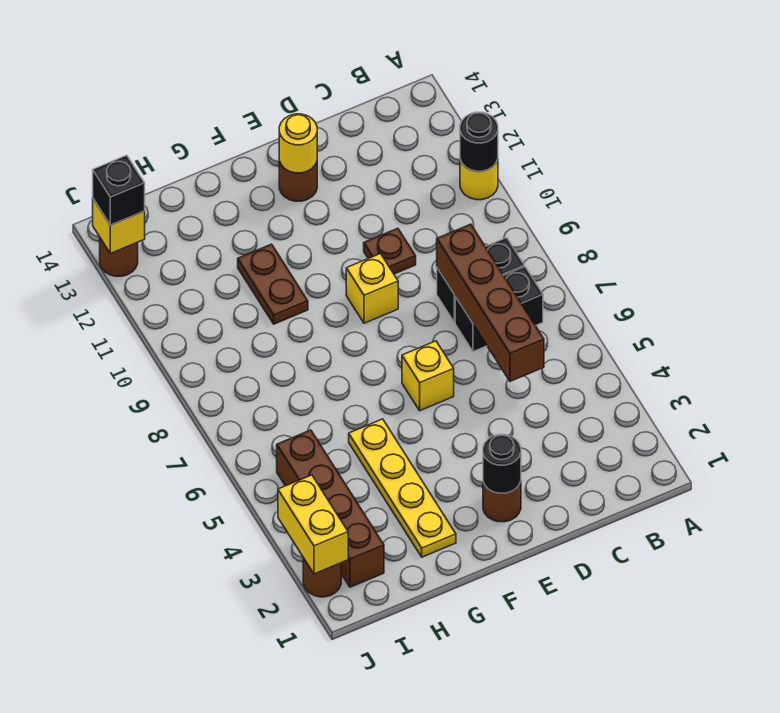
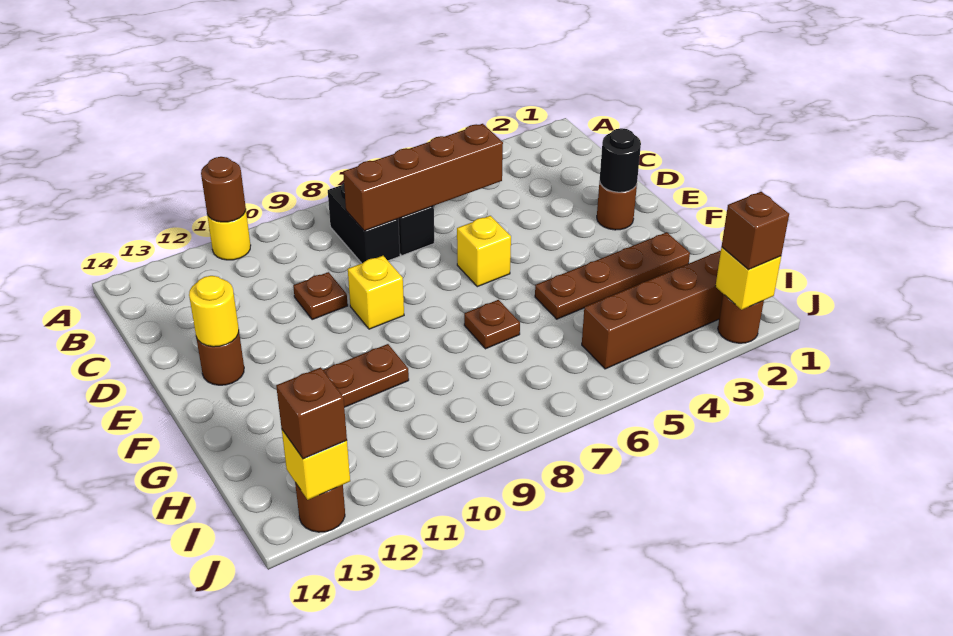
black round brick A11 level 2 -> brown round brick A11 level 2
yellow plate G2:G5 level 1 -> brown plate G2:G5 level 1
none -> brown plate G7 level 1
yellow brick J2:J3 level 2 -> yellow brick J2 level 2
none -> brown brick J2 level 3
black brick J13 level 3 -> brown brick J13 level 3

